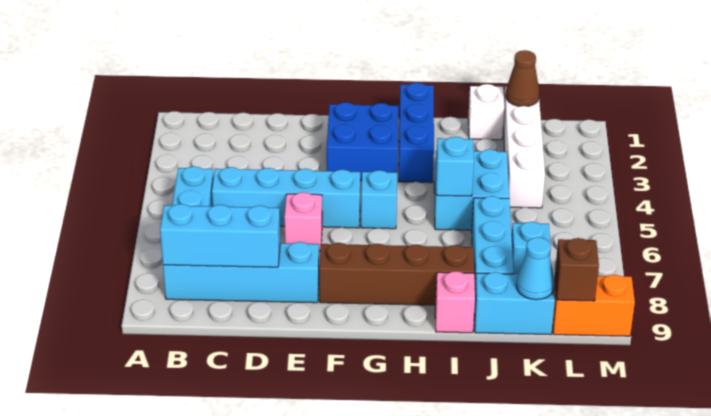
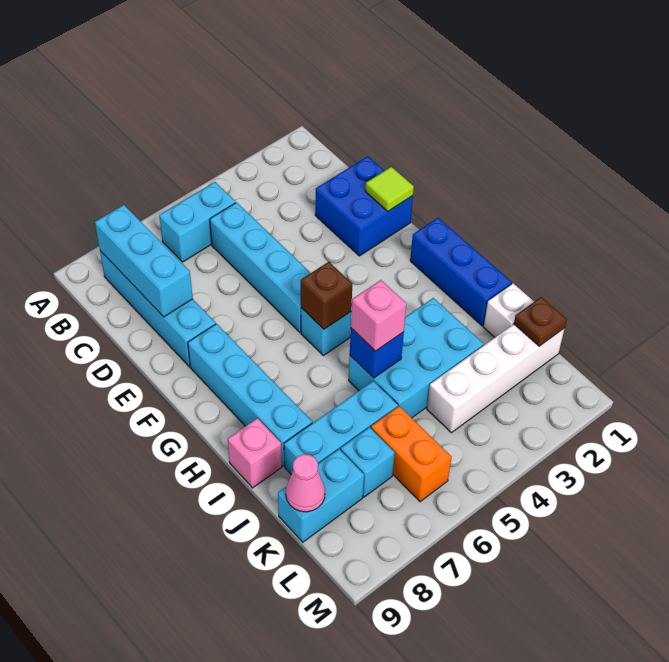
none -> lime tile E1 level 2
pink brick E6 level 1 -> pink brick I5 level 3
blue brick F2:G3 level 1 -> blue brick D1:E2 level 1
brown brick F8:I8 level 1 -> cyan brick F8:I8 level 1
blue brick H1:H3 level 1 -> blue brick G1:I1 level 1
cyan brick I4:J5 level 1 -> cyan brick I3:J5 level 1
cyan brick I5 level 2 -> blue brick I5 level 2
cyan brick J9:K9 level 1 -> cyan brick K8:K9 level 1
brown cone K1 level 2 -> brown plate K1 level 2
cyan cone K9 level 2 -> pink cone K9 level 2
orange brick L9:M9 level 1 -> orange brick K6:L6 level 1
brown brick L9 level 2 -> brown brick G5 level 2

